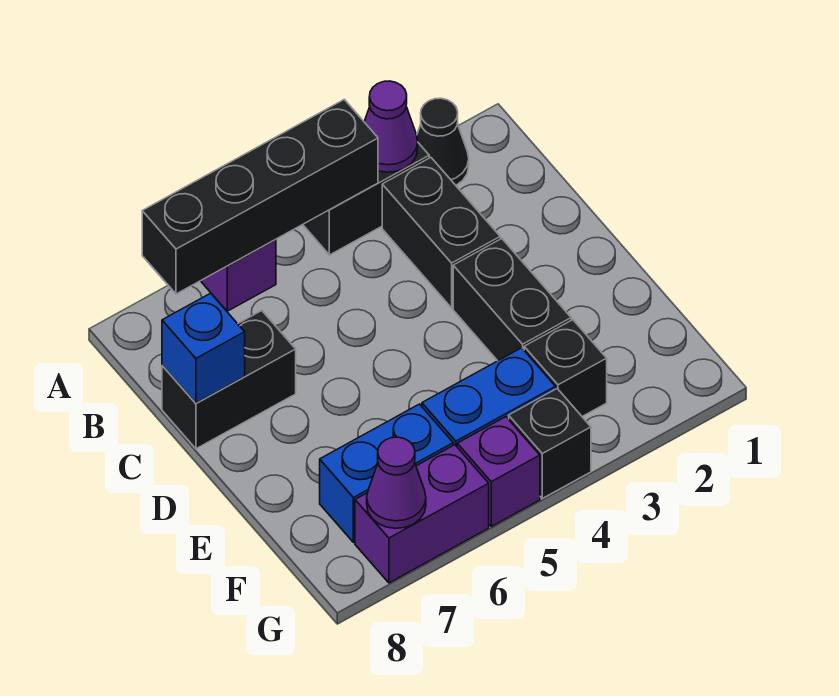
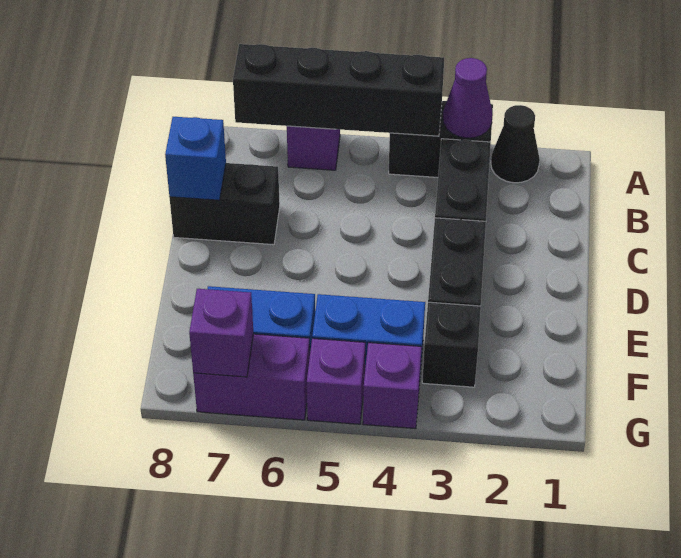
black brick G4 level 1 -> purple brick G4 level 1
purple cone G7 level 2 -> purple brick G7 level 2

